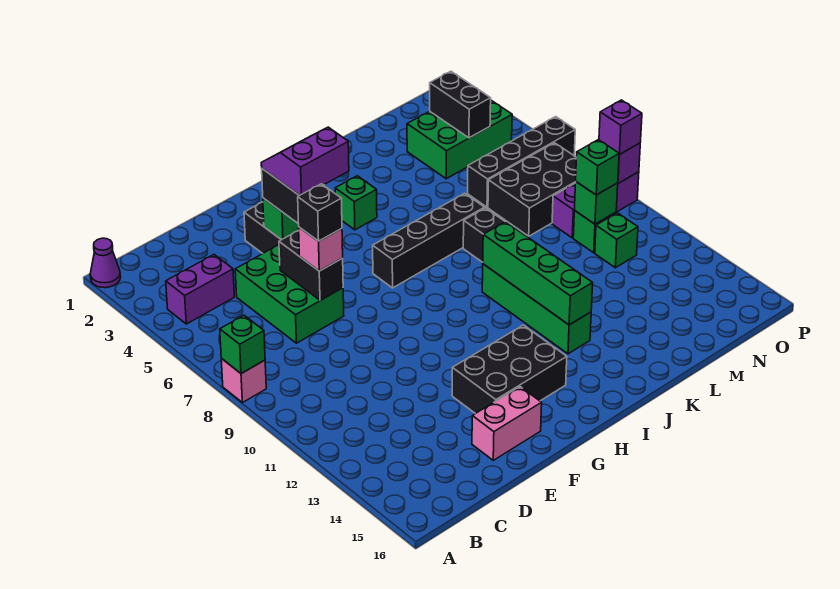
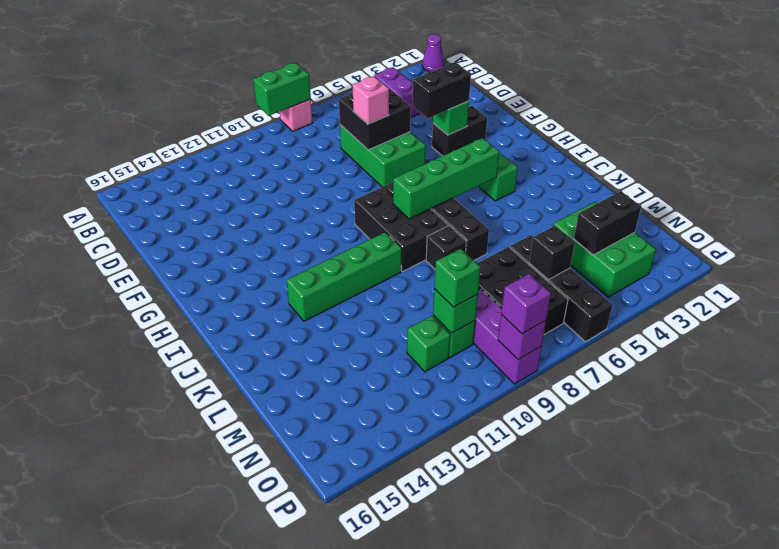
green brick A8 level 2 -> green brick A8:A9 level 2
green brick D5:E7 level 1 -> green brick D6:F7 level 1
black brick E6:E7 level 2 -> black brick D6:E7 level 2
black brick E7 level 4 -> black brick N6 level 2
pink brick E15:F15 level 1 -> none
purple slope F4:G5 level 4 top 5 -> none
black brick F13:H14 level 1 -> black brick H8:J9 level 1
green brick J10:J13 level 2 -> green brick I5:I8 level 2

